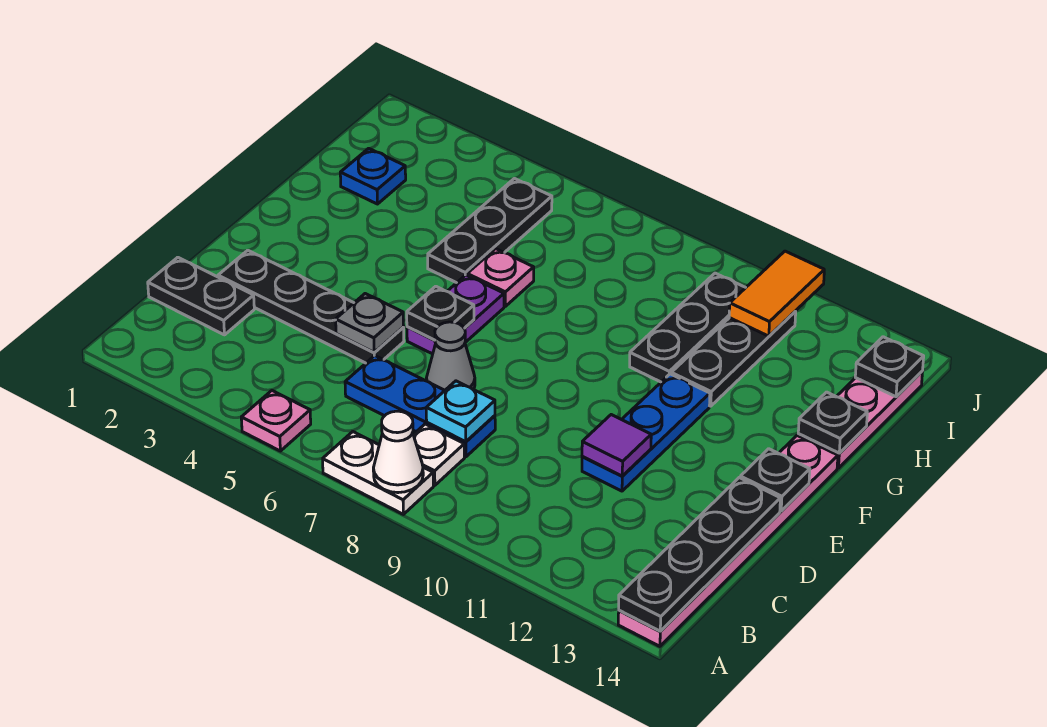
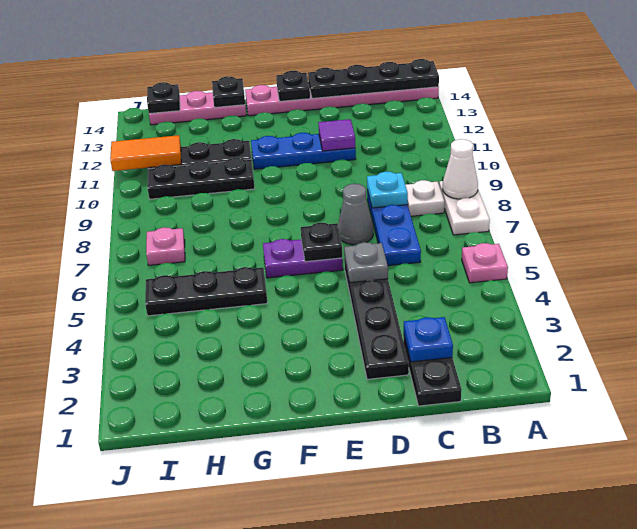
pink plate G6 level 1 -> pink plate I7 level 1
blue plate H2 level 1 -> blue plate C2 level 2

